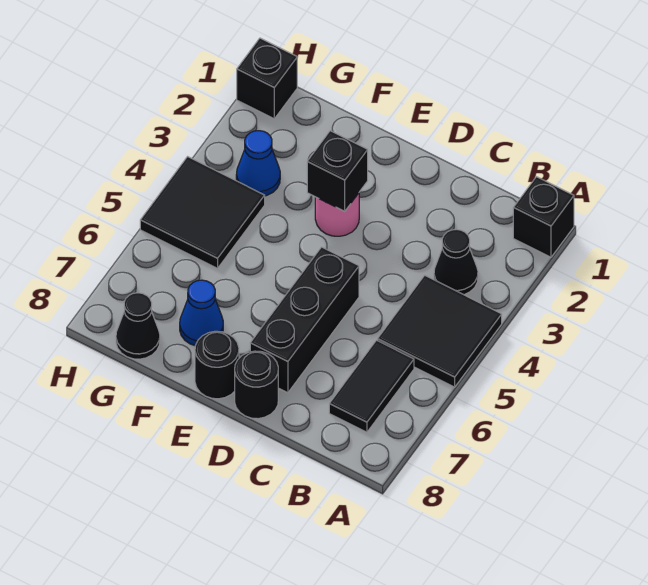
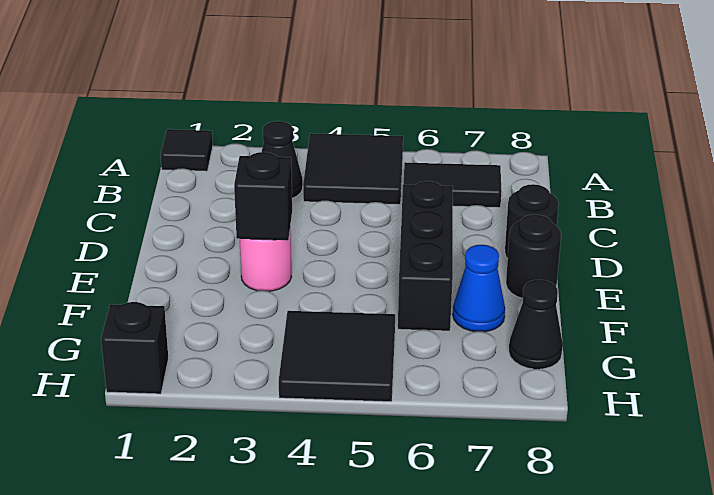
black brick A1 level 1 -> black tile A1 level 1
black brick D5:D7 level 1 -> black brick D6:F6 level 1
blue cone G3 level 1 -> none

